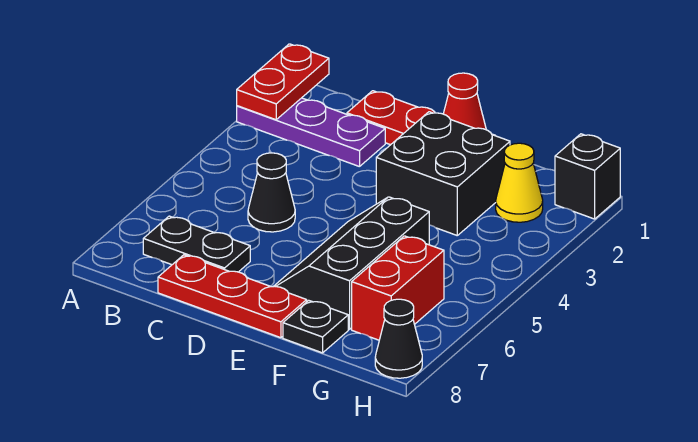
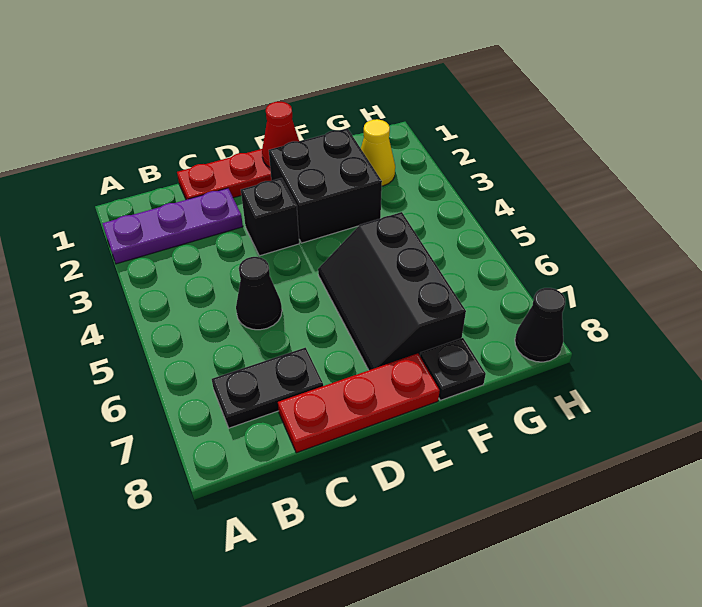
red plate A1:A2 level 2 -> none
red brick G6:G7 level 1 -> none
black brick H1 level 1 -> black brick D3 level 1

